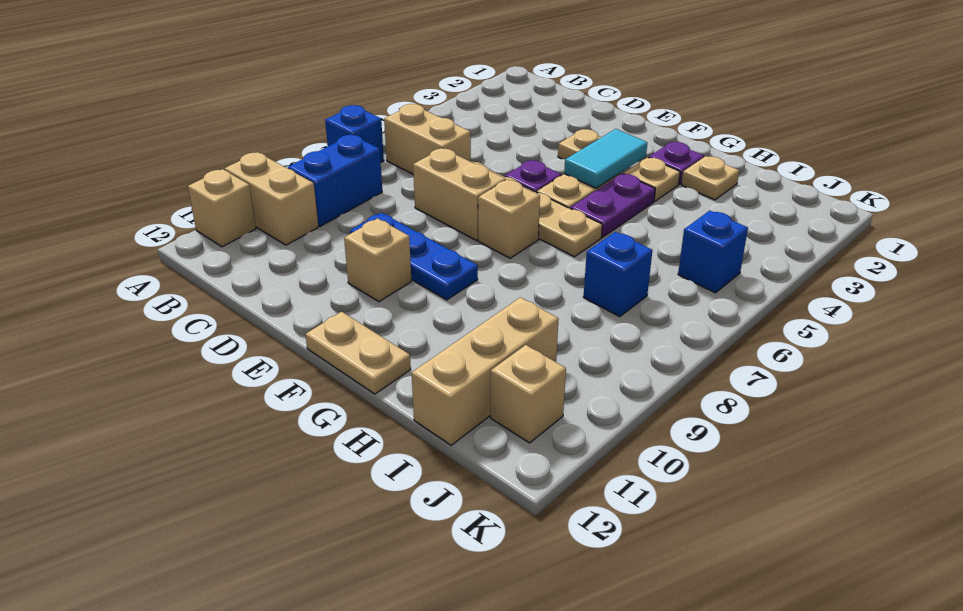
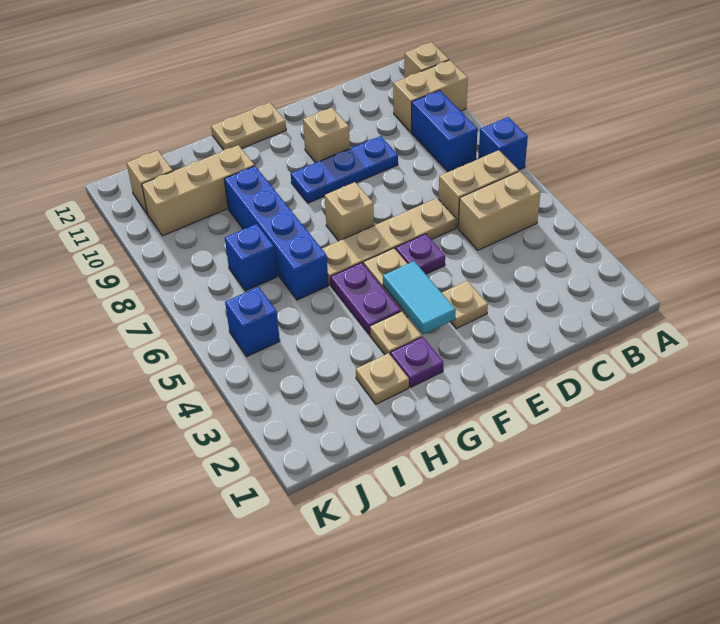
tan brick D7:E7 level 1 -> tan brick B5:C5 level 1
none -> blue brick H6:H9 level 1
tan brick I10:I12 level 1 -> tan brick H10:J10 level 1

